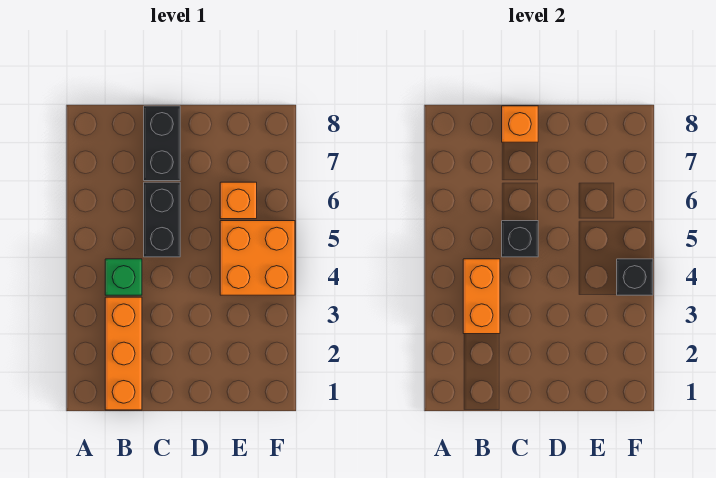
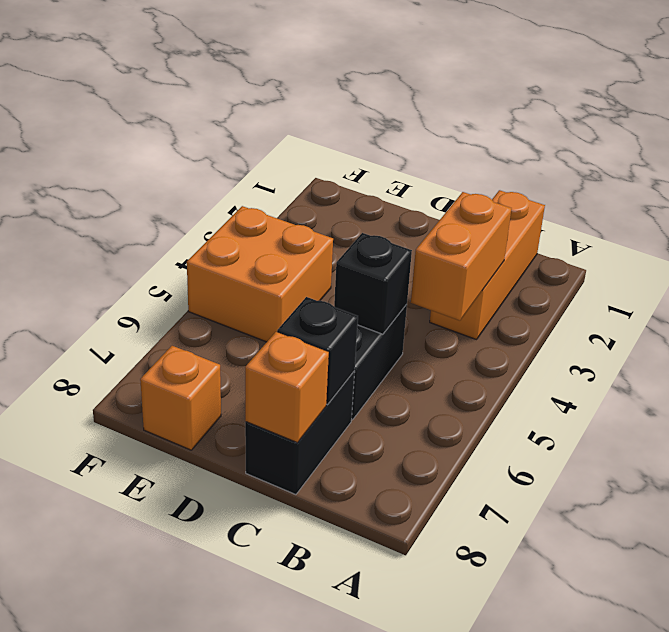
green brick B4 level 1 -> none
orange brick E6 level 1 -> orange brick E8 level 1
black brick F4 level 2 -> black brick C7 level 2

